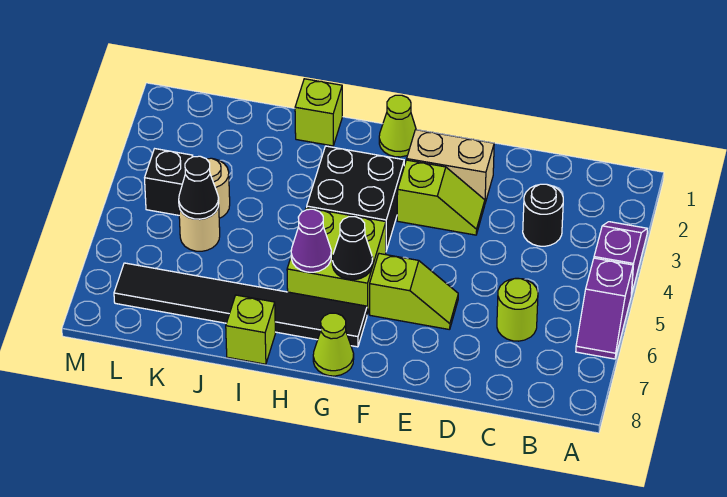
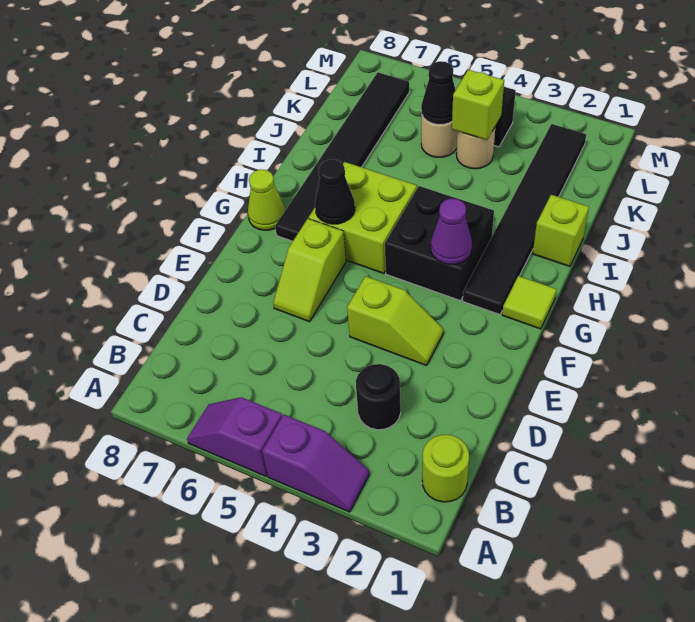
lime round brick C6 level 1 -> lime round brick B1 level 1
tan brick E2:F2 level 1 -> none
lime slope E3:F3 level 1 top F -> lime slope E3:E4 level 1 top 4
lime cone G1 level 1 -> lime tile G1 level 1
none -> black tile G2:L2 level 1
purple cone H6 level 2 -> purple cone G3 level 2
lime brick I8 level 1 -> lime brick K4 level 2

